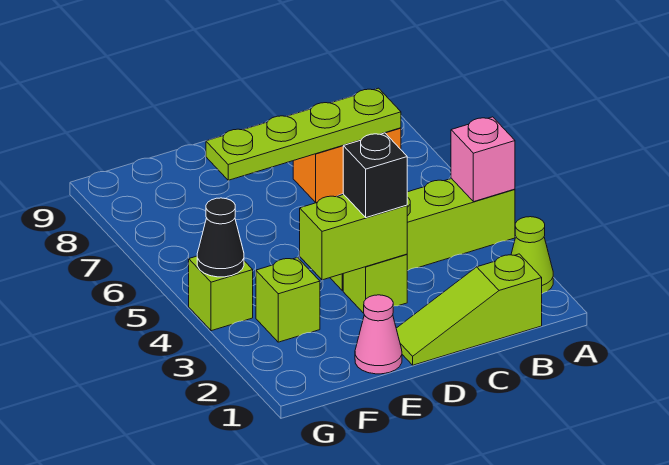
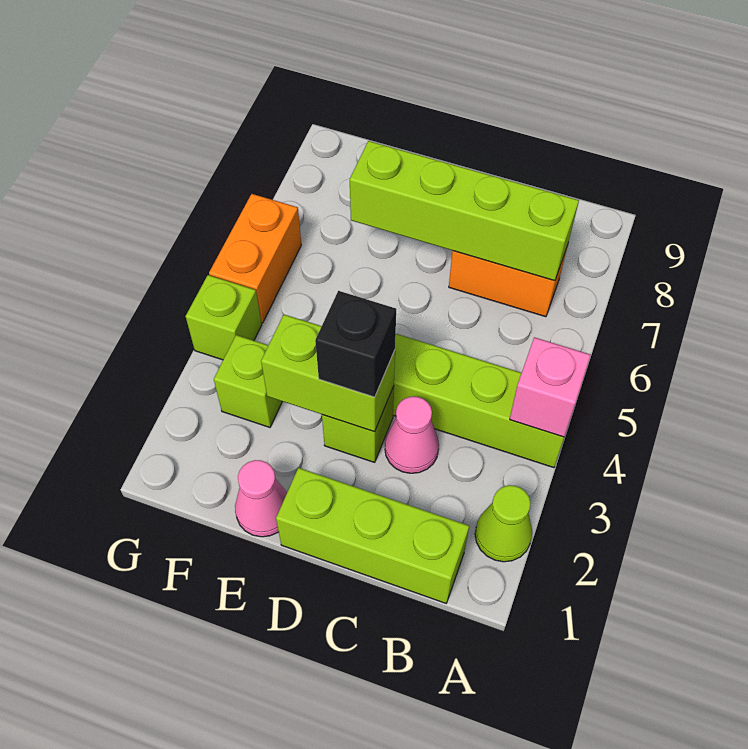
lime slope B1:D1 level 1 top B -> lime brick B1:D1 level 1
lime plate B7:E7 level 2 -> lime brick B7:E7 level 2
none -> pink cone C3 level 1
black cone G4 level 2 -> none
none -> orange brick G5:G6 level 1

